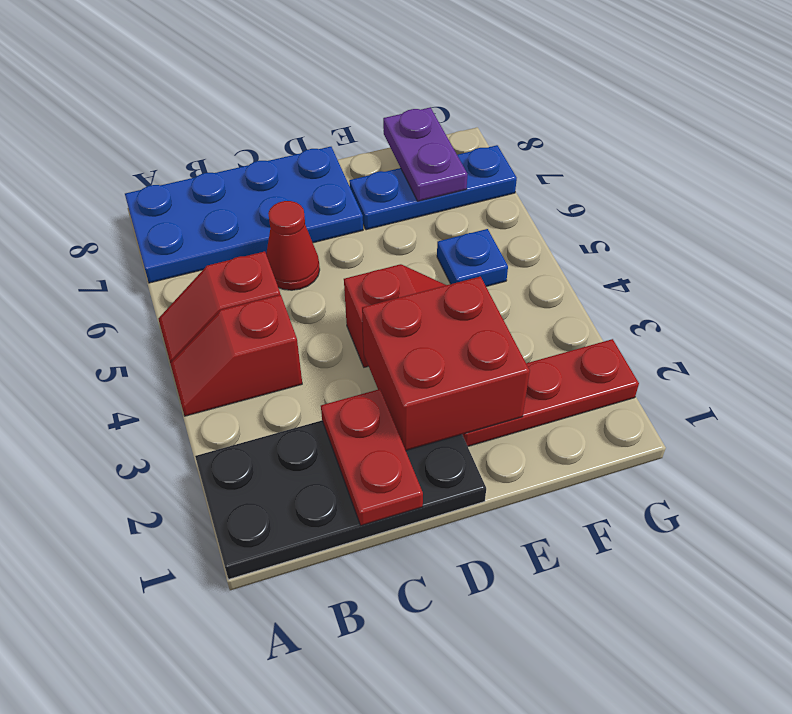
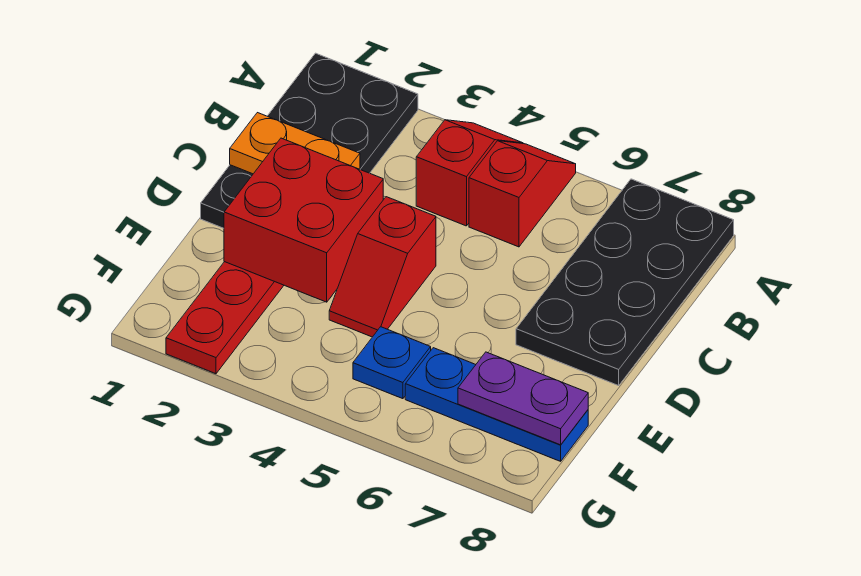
blue plate A7:D8 level 1 -> black plate A7:D8 level 1
red plate C1:C2 level 2 -> orange plate C1:C2 level 2
red cone C6 level 1 -> none
blue plate E7:G7 level 1 -> blue plate F6:F8 level 1

